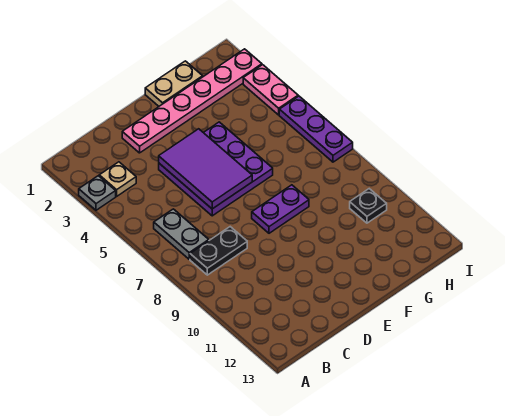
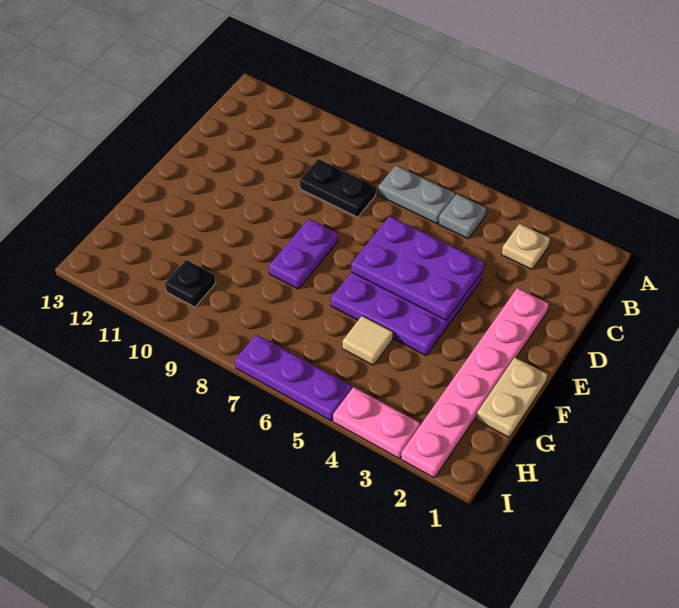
grey plate A3 level 1 -> grey plate B5 level 1
black plate B8:C8 level 1 -> black plate C8:C9 level 1
purple tile D4:E6 level 2 -> purple plate D4:E6 level 2
none -> tan tile G5 level 1

